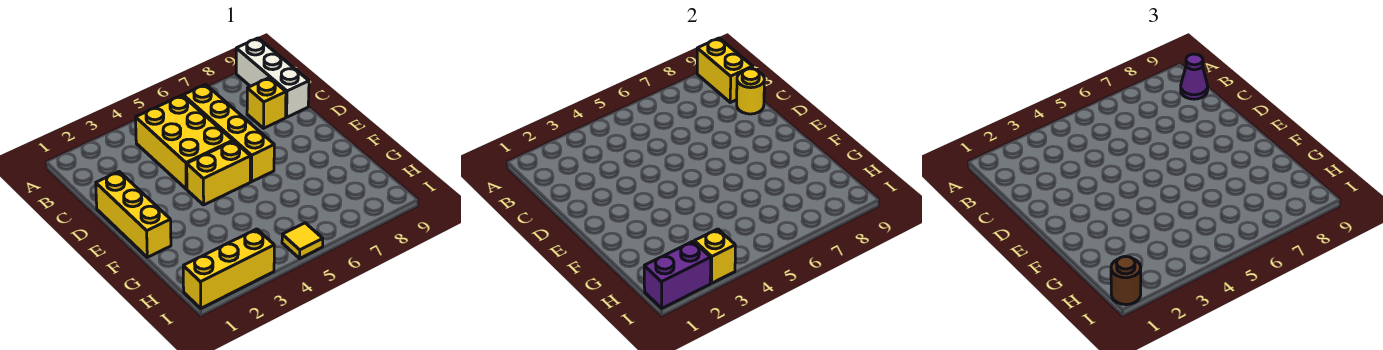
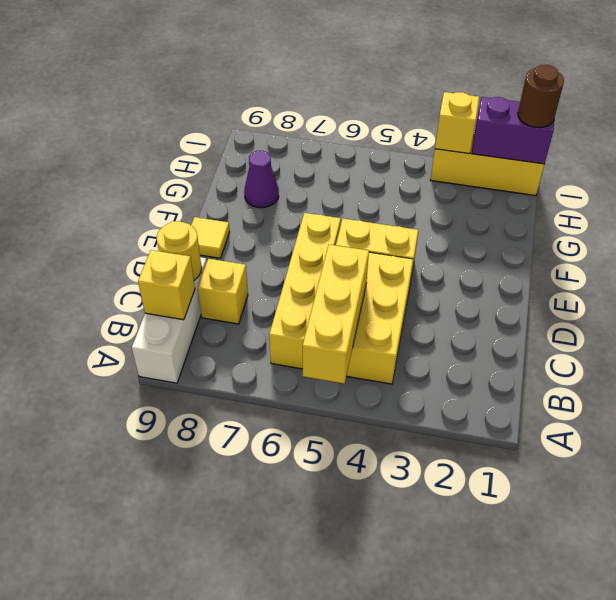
yellow brick A9:B9 level 2 -> yellow brick B9 level 2
purple cone B9 level 3 -> purple cone G8 level 1
yellow brick D1:F1 level 1 -> yellow brick A5:C5 level 2
yellow tile I5 level 1 -> yellow tile E9 level 1

